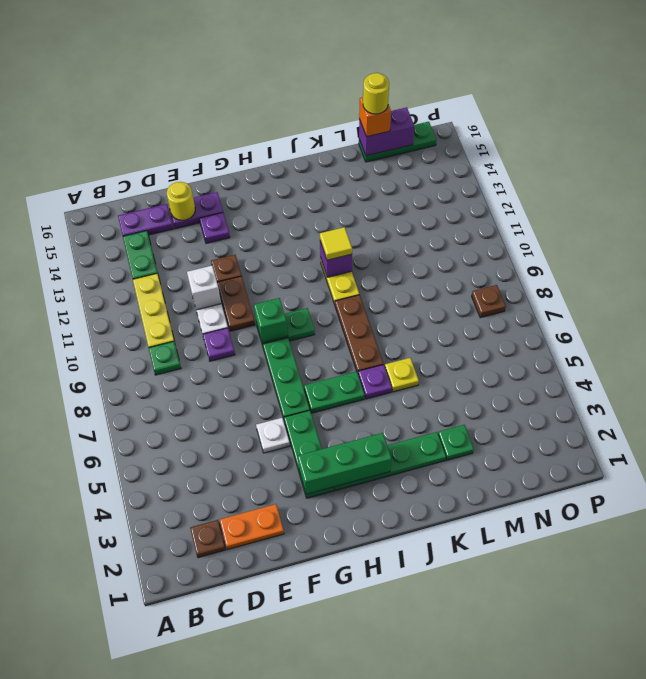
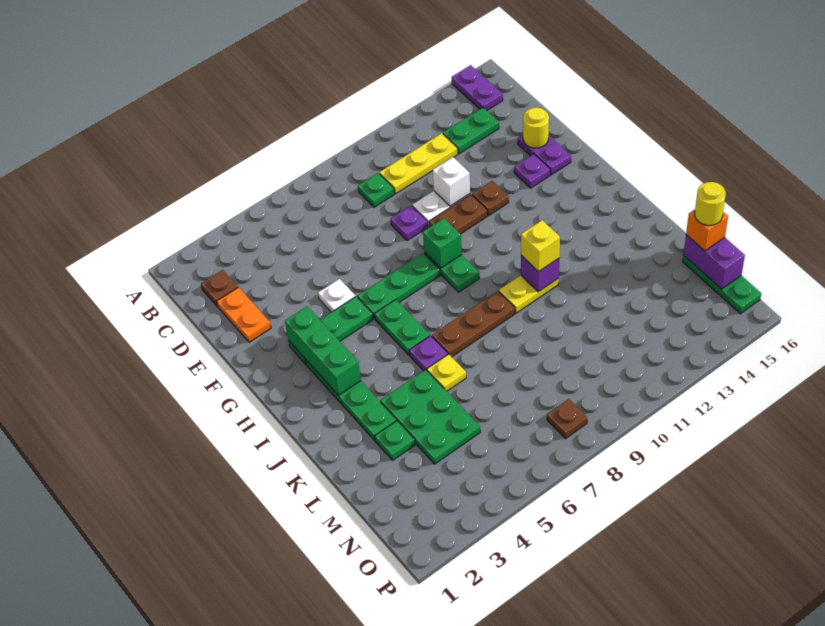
purple plate C15:D15 level 1 -> purple plate A15:B15 level 1
yellow tile J11 level 3 -> yellow brick J11 level 3
none -> green plate K4:M5 level 1

